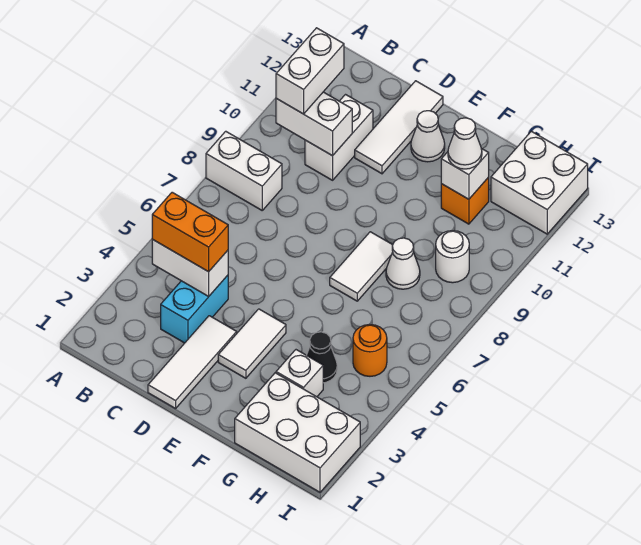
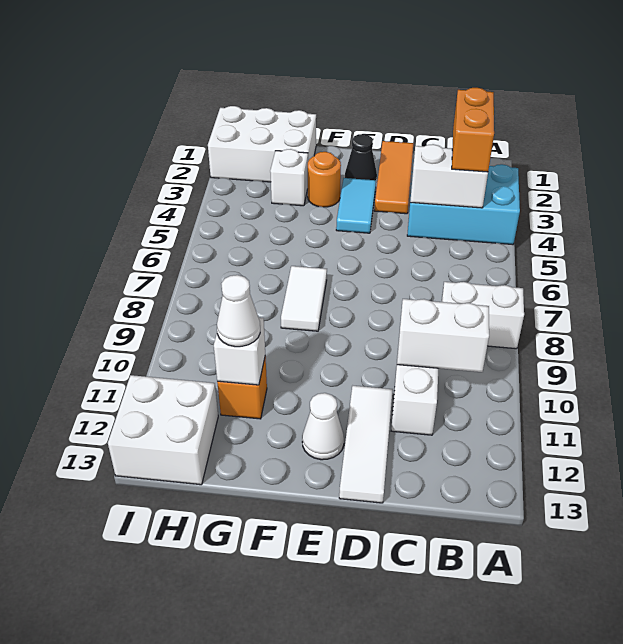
orange brick B4:C4 level 3 -> orange brick B3:B4 level 3
white brick B10:B11 level 3 -> none
cyan brick C3:C4 level 1 -> cyan brick A3:C4 level 1
white tile D1:D3 level 1 -> orange tile D1:D3 level 1
white tile E3:E4 level 1 -> cyan tile E3:E4 level 1
black cone G4 level 1 -> black cone E2 level 1
white cone G8 level 1 -> none
orange round brick H5 level 1 -> orange round brick F3 level 1
white round brick H9 level 1 -> none

